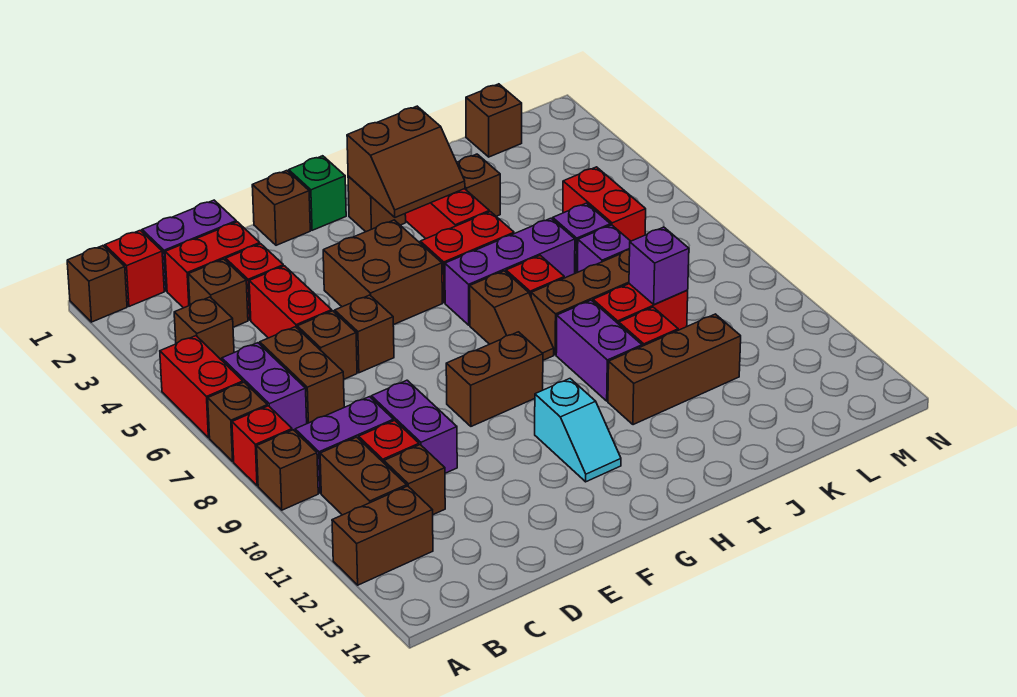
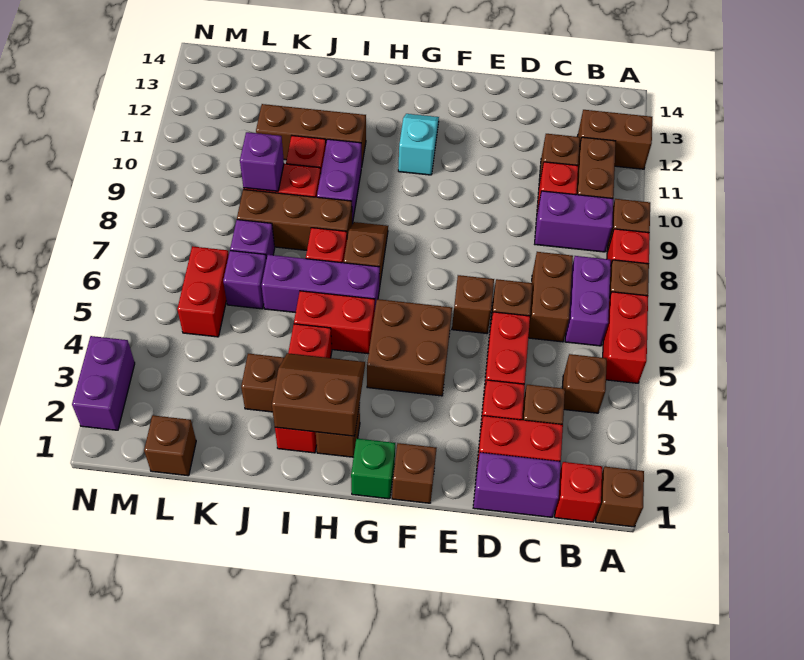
purple brick D9:D10 level 1 -> purple brick N2:N3 level 1
brown brick F9:G9 level 1 -> none

